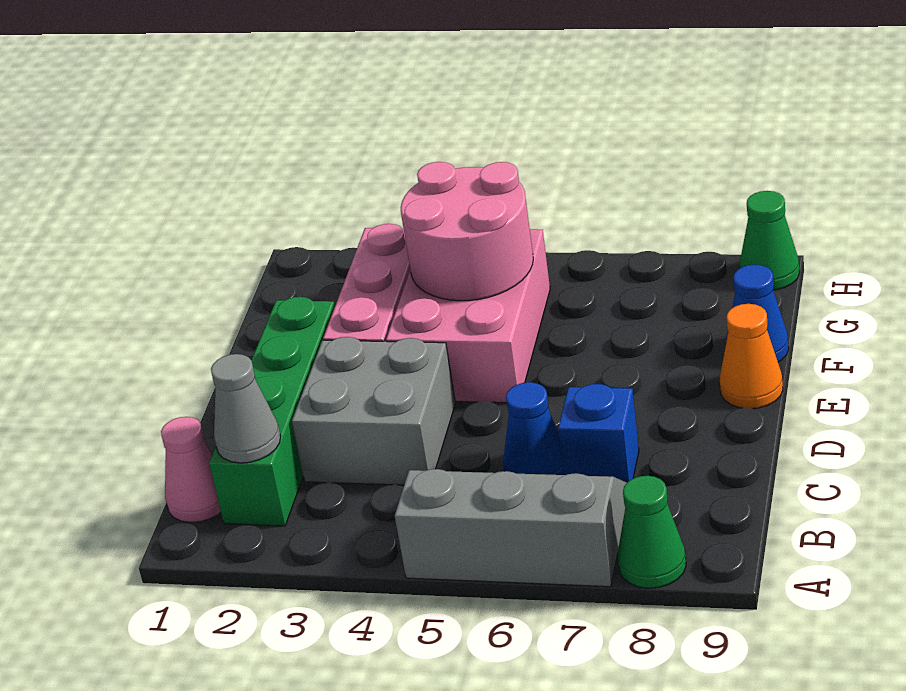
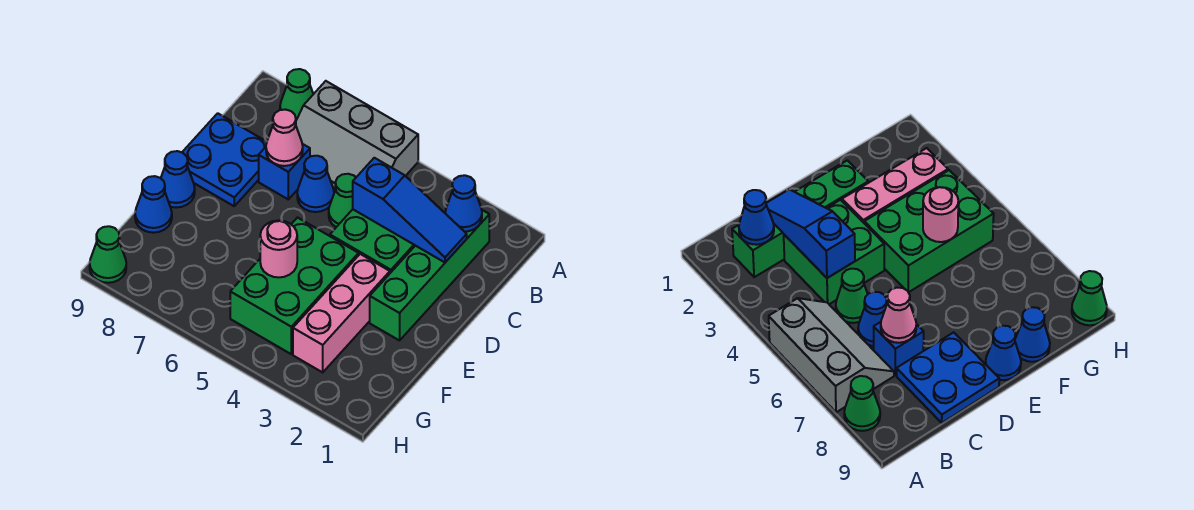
pink cone B1 level 1 -> pink cone C7 level 2
grey cone B2 level 2 -> blue cone B2 level 2
none -> blue slope C2:C4 level 2 top 4
grey brick C3:D4 level 1 -> green brick C3:D4 level 1
none -> green cone C5 level 1
none -> blue plate C8:D9 level 1
pink brick E4:G5 level 1 -> green brick E4:G5 level 1
orange cone E9 level 1 -> blue cone E9 level 1
pink round brick F4:G5 level 2 -> pink round brick F5 level 2

